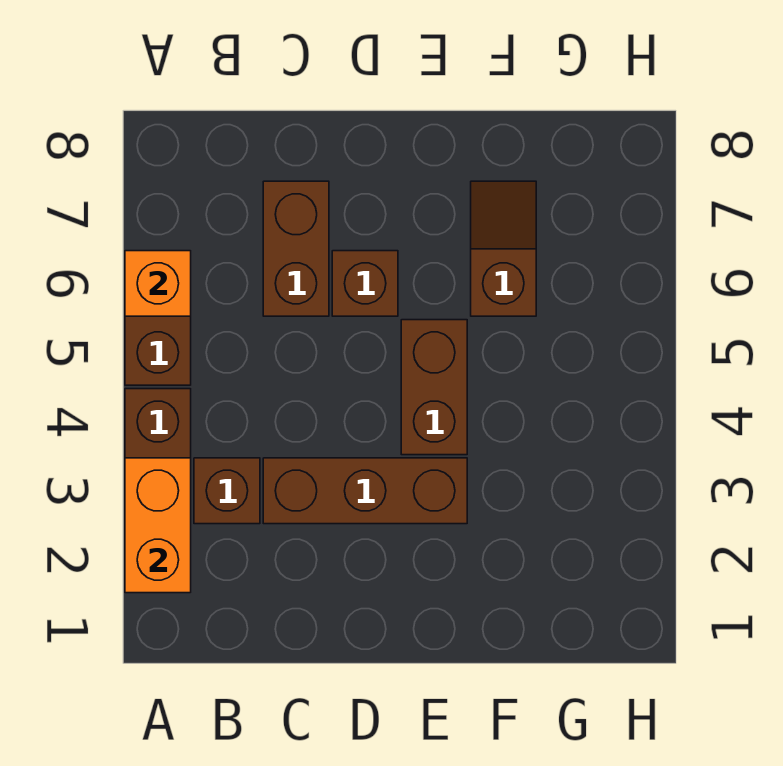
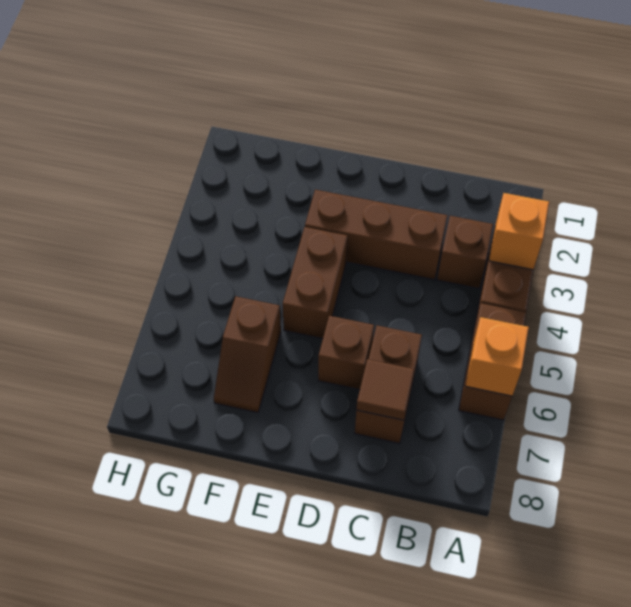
orange brick A2:A3 level 2 -> orange brick A3 level 2
none -> brown tile C7 level 2

